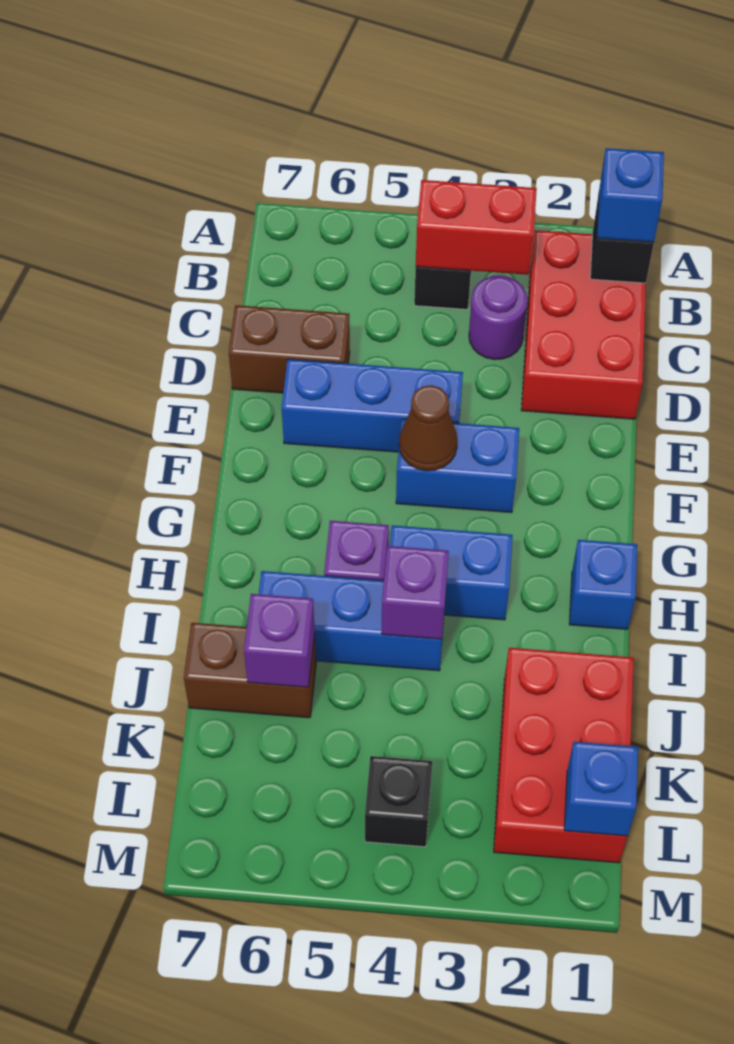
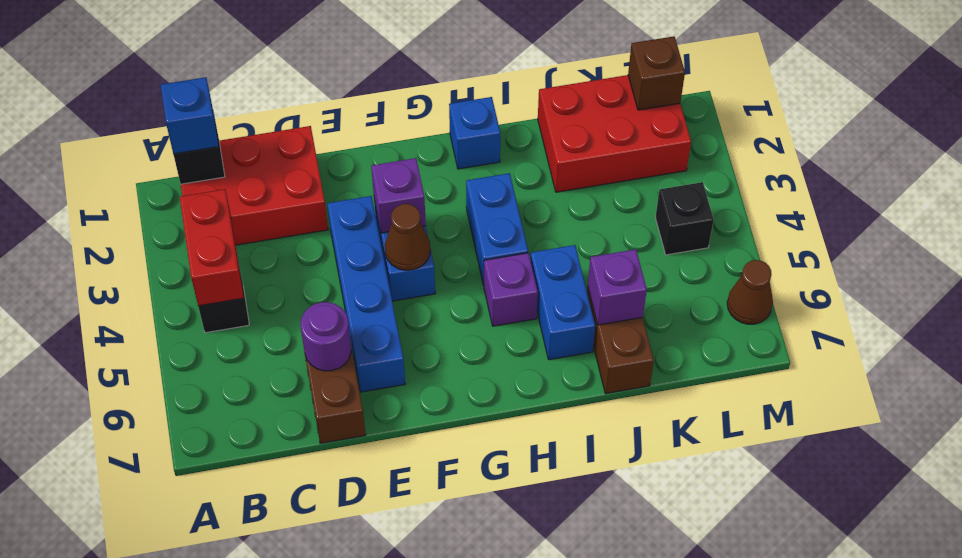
purple round brick C3 level 1 -> purple round brick D6 level 2
blue brick E4:E6 level 1 -> blue brick E3:E6 level 1
blue brick I4:I6 level 1 -> blue brick I5:I6 level 1
purple brick I4 level 2 -> purple brick F3 level 2
blue brick L1 level 2 -> brown brick L1 level 2
none -> brown cone M6 level 1

